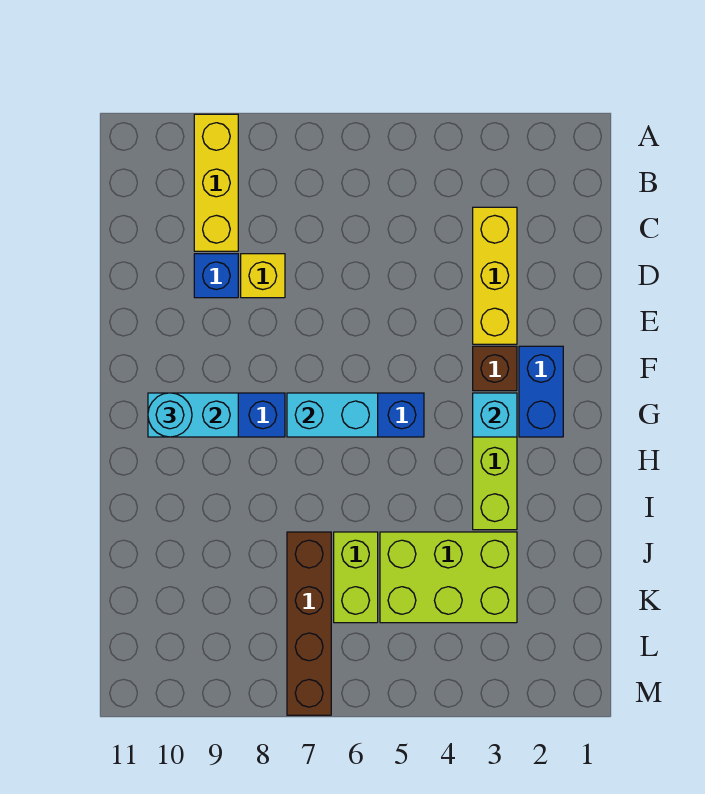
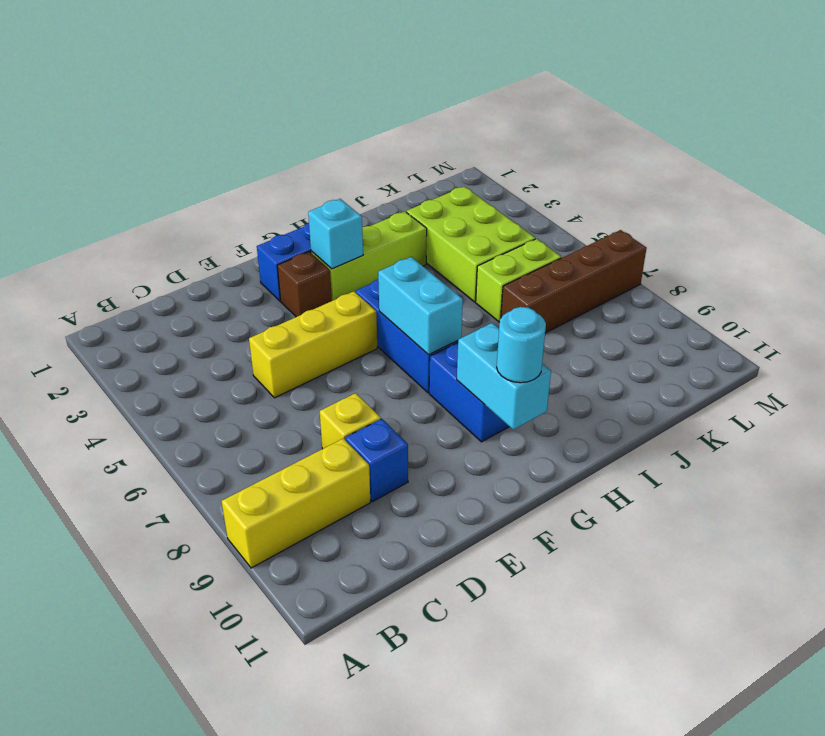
yellow brick C3:E3 level 1 -> yellow brick D5:F5 level 1

